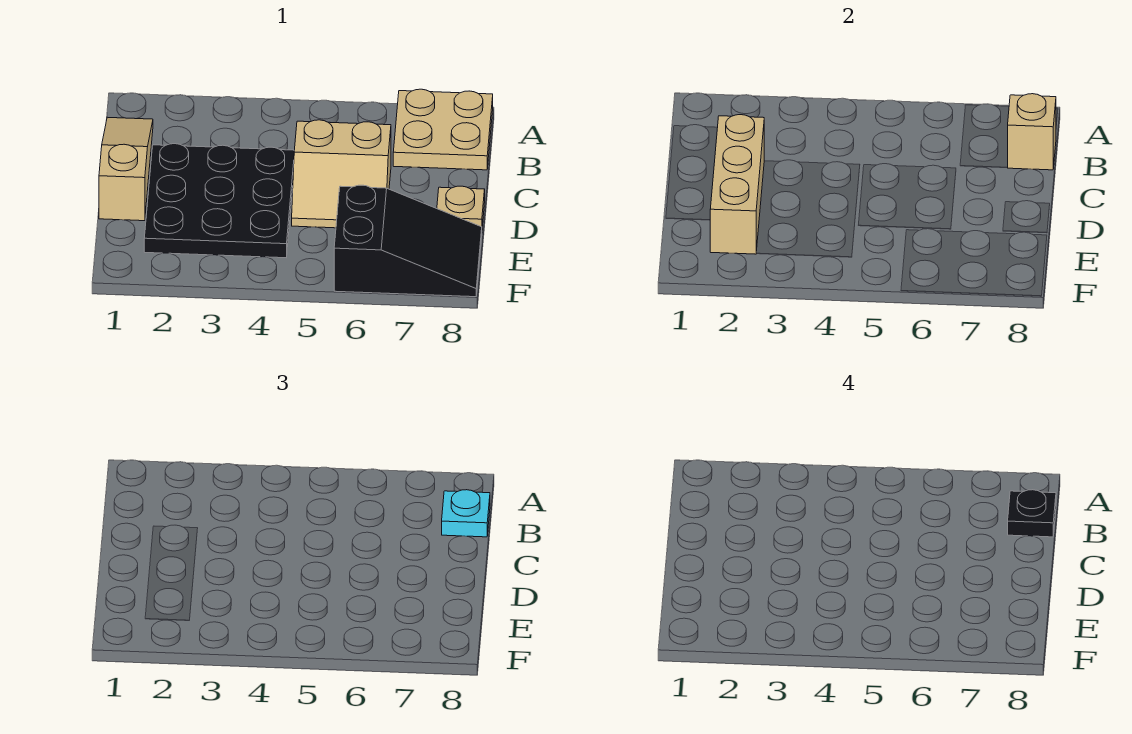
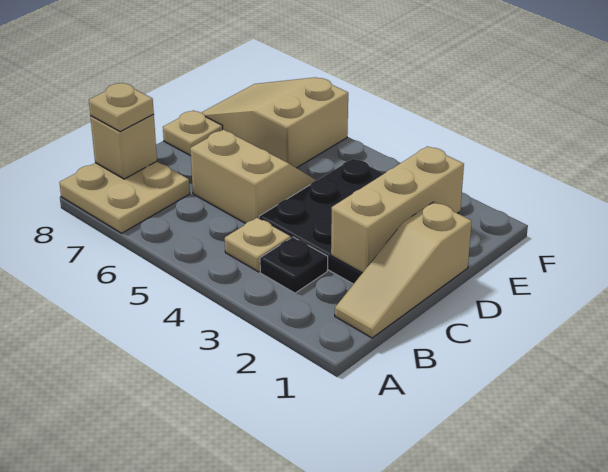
none -> tan plate B4 level 1
cyan plate B8 level 3 -> tan plate B8 level 3
black plate B8 level 4 -> black plate B3 level 1
black slope E6:F8 level 1 top 6 -> tan slope E6:F8 level 1 top 6

